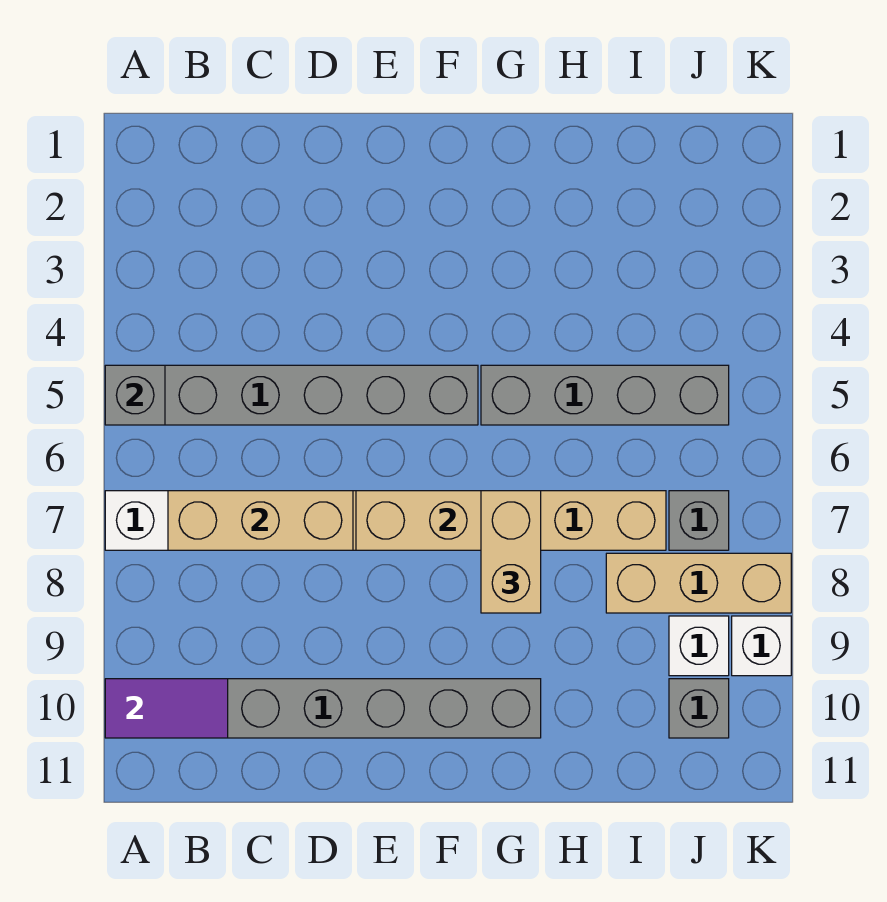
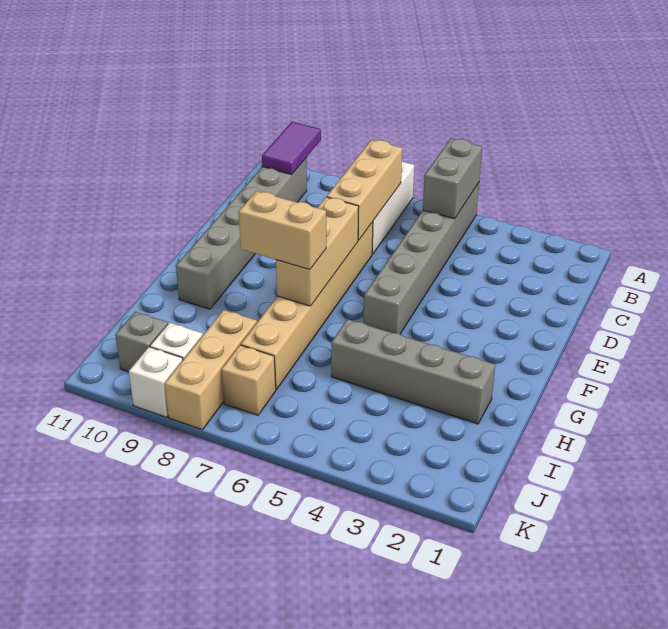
grey brick A5 level 2 -> grey brick A5:B5 level 2
grey brick G5:J5 level 1 -> grey brick H2:H5 level 1
grey brick J7 level 1 -> tan brick J7 level 1

